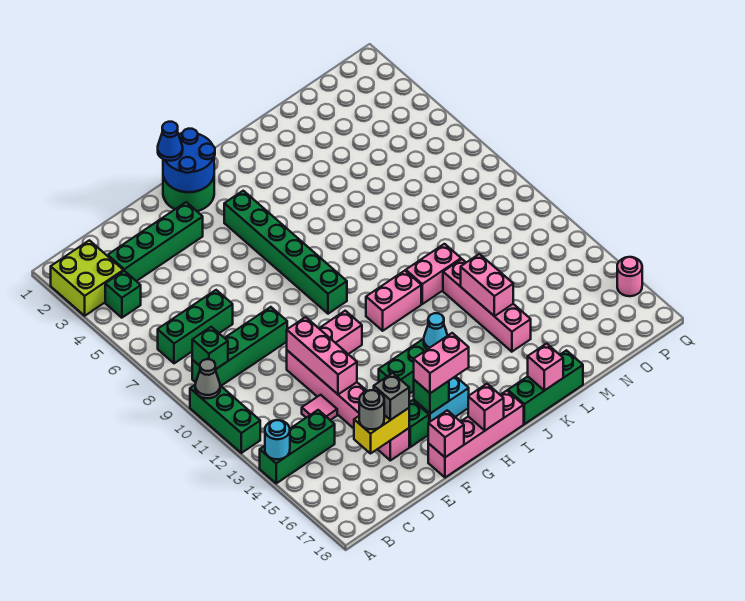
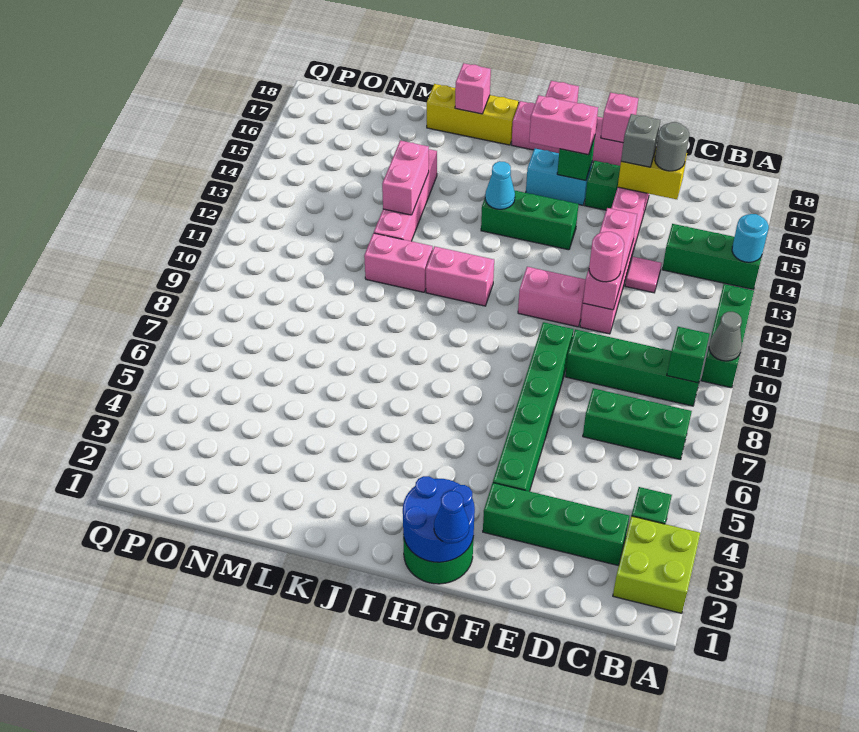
green brick H4:H9 level 1 -> green brick F4:F9 level 1
green brick J18:L18 level 1 -> yellow brick J18:L18 level 1
pink round brick Q16 level 1 -> pink round brick E11 level 3

